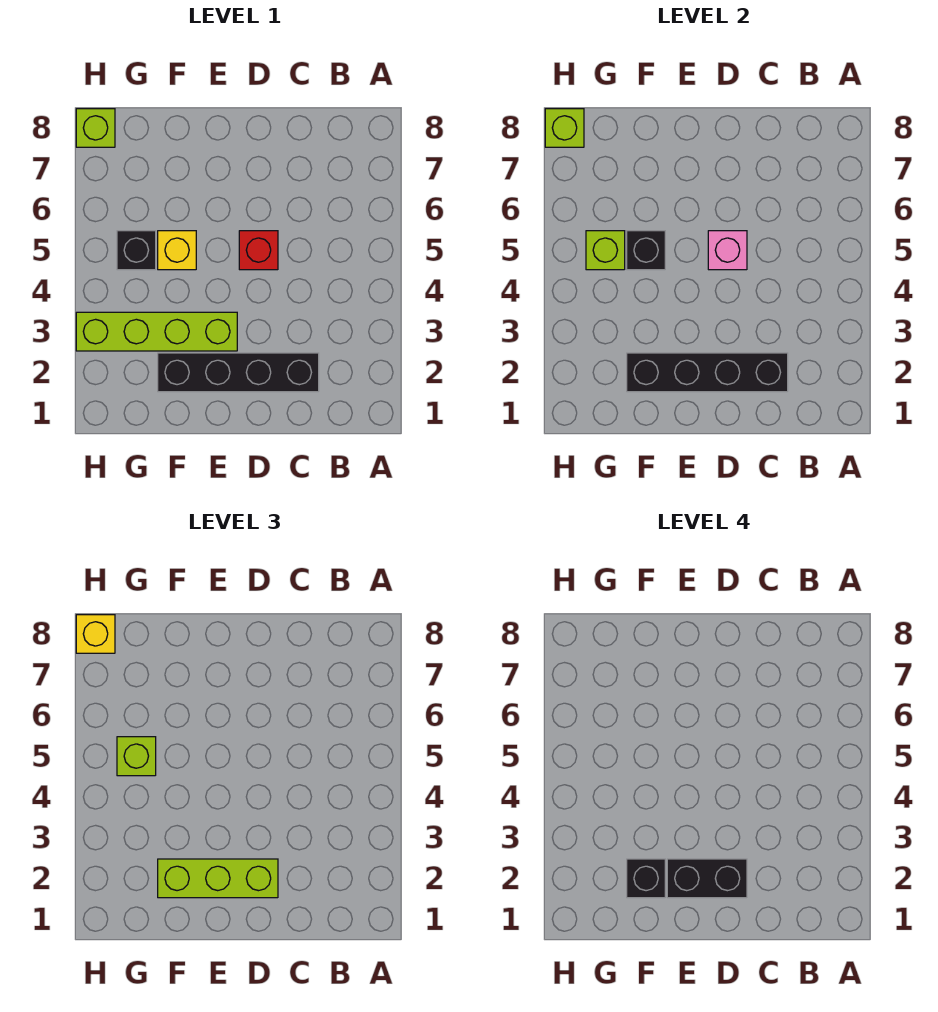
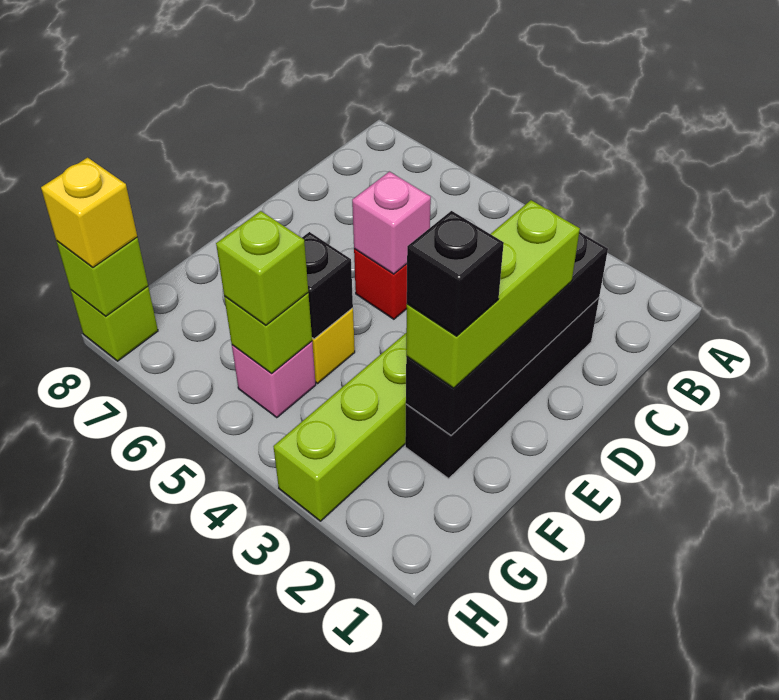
black brick D2:E2 level 4 -> none
black brick G5 level 1 -> pink brick G5 level 1

